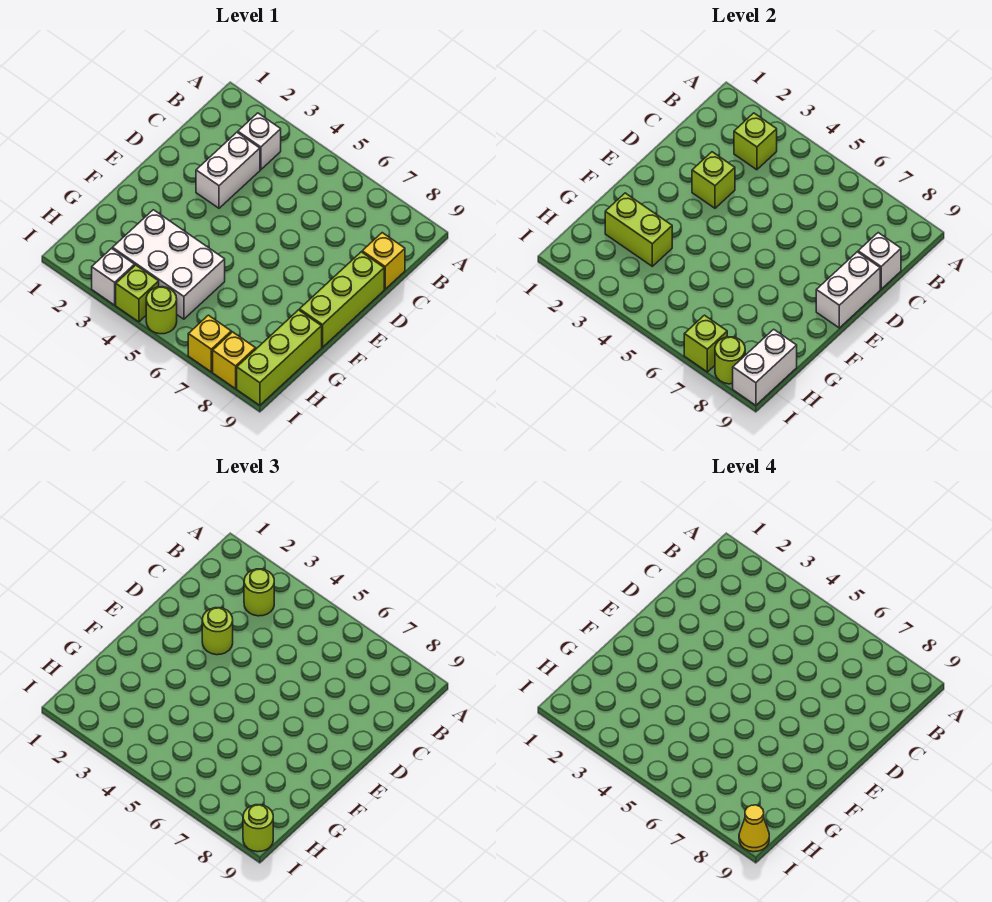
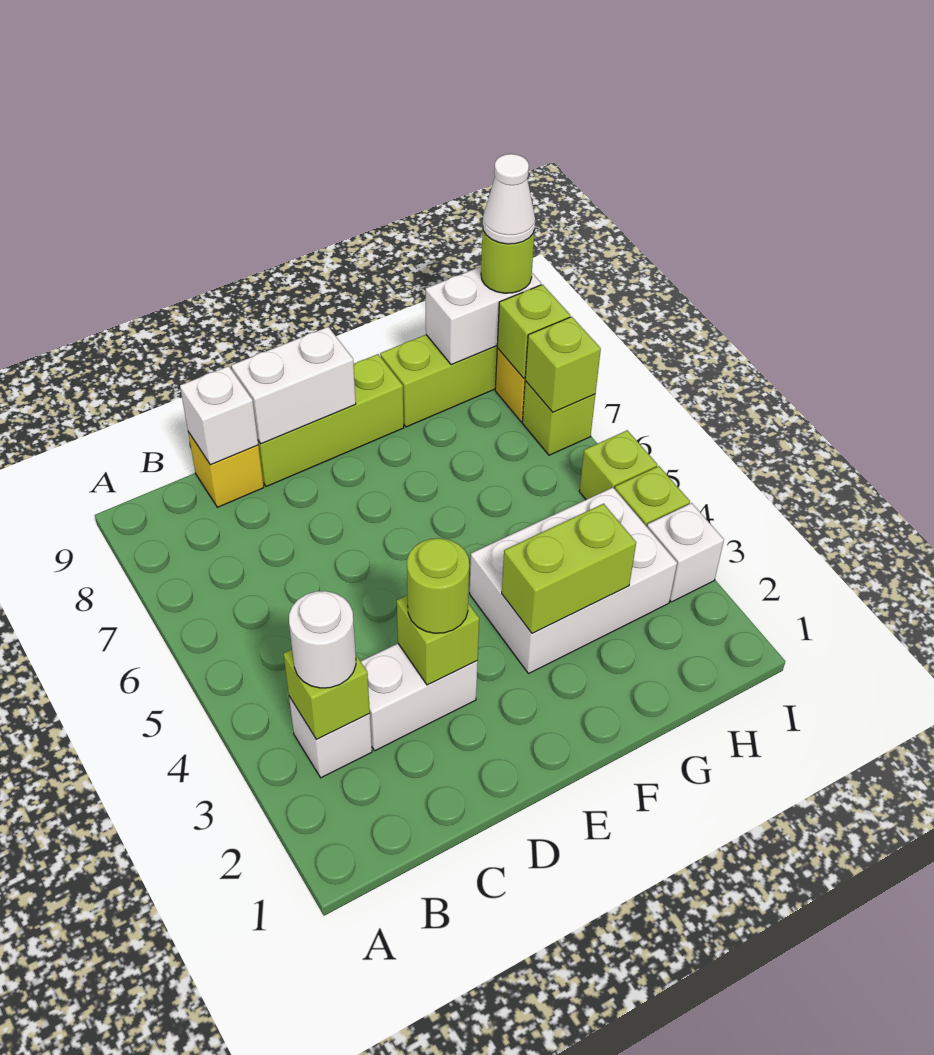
lime round brick B3 level 3 -> white round brick B3 level 3
lime brick G2:G3 level 2 -> lime brick F3:G3 level 2
white brick G3:H5 level 1 -> white brick F3:H4 level 1
lime round brick I5 level 1 -> lime brick I5 level 1
yellow brick I7 level 1 -> lime brick I7 level 1
lime round brick I8 level 2 -> lime brick I8 level 2
yellow cone I9 level 4 -> white cone I9 level 4

